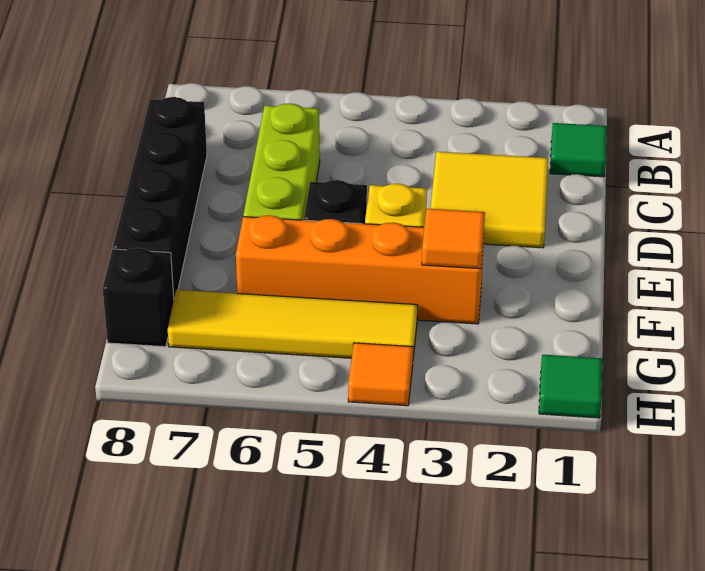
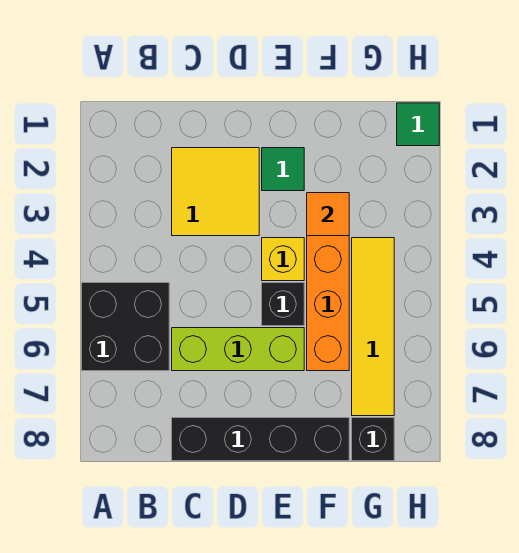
none -> black brick A5:B6 level 1
green tile B1 level 1 -> green tile E2 level 1
orange tile H4 level 1 -> none

